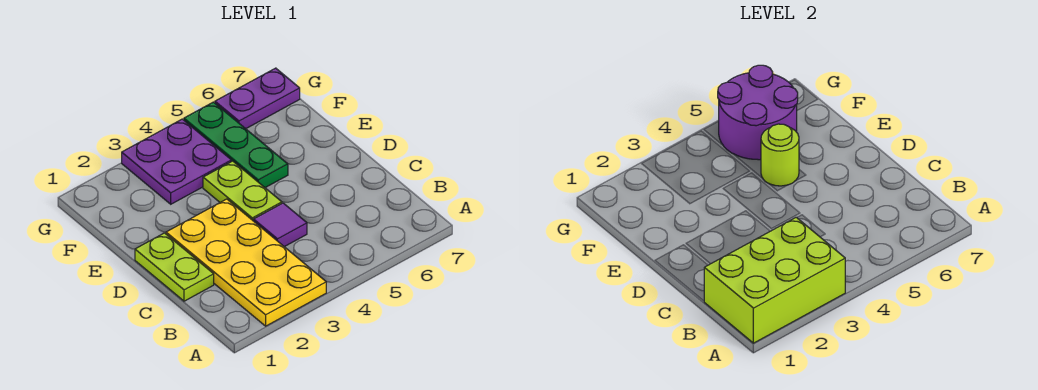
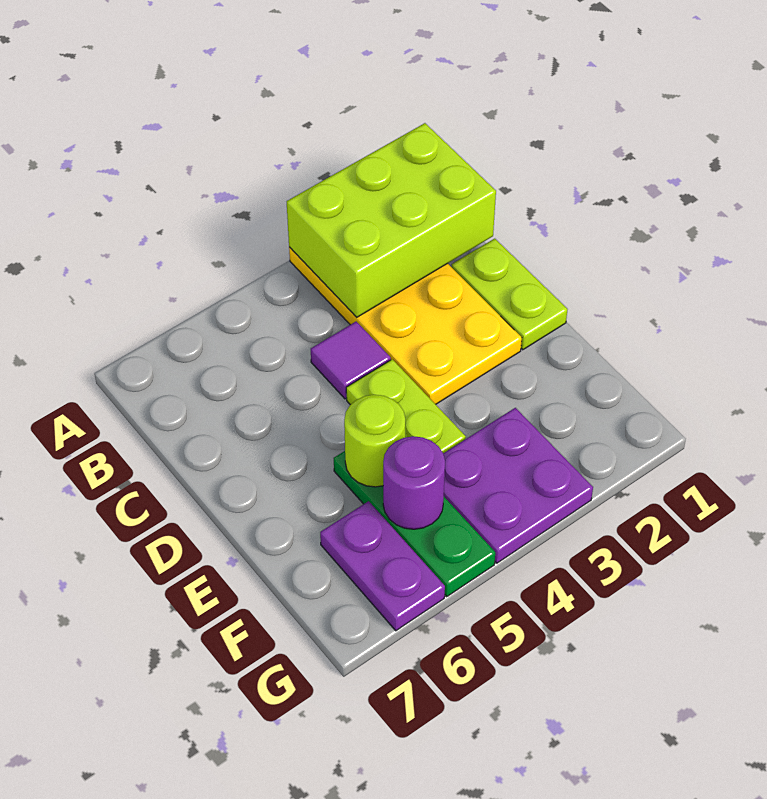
purple round brick F5:G6 level 2 -> purple round brick F5 level 2
purple plate G6:G7 level 1 -> purple plate F6:G6 level 1

